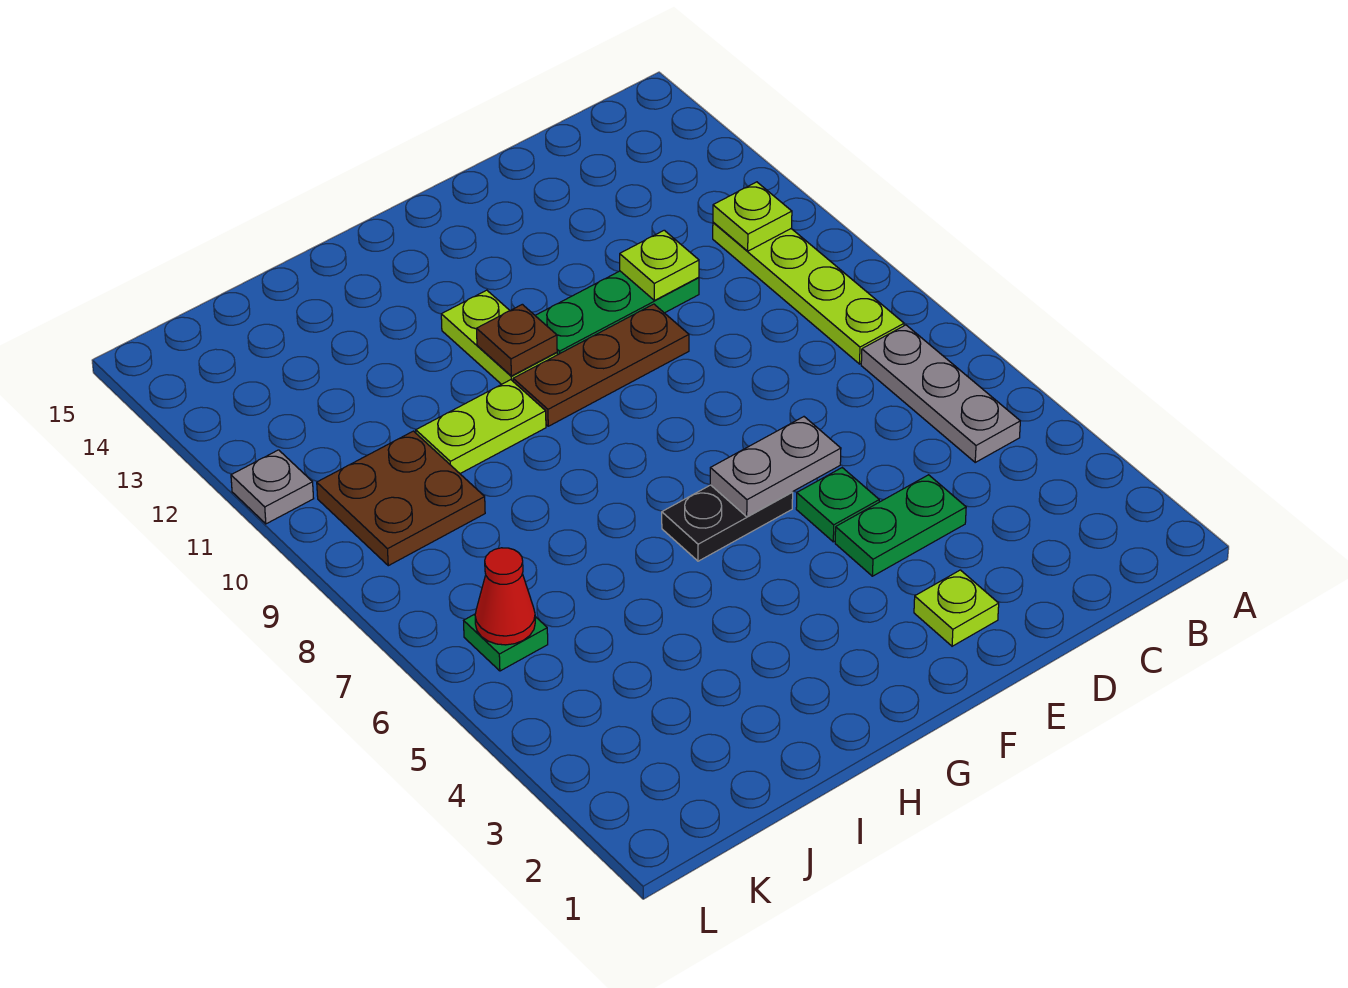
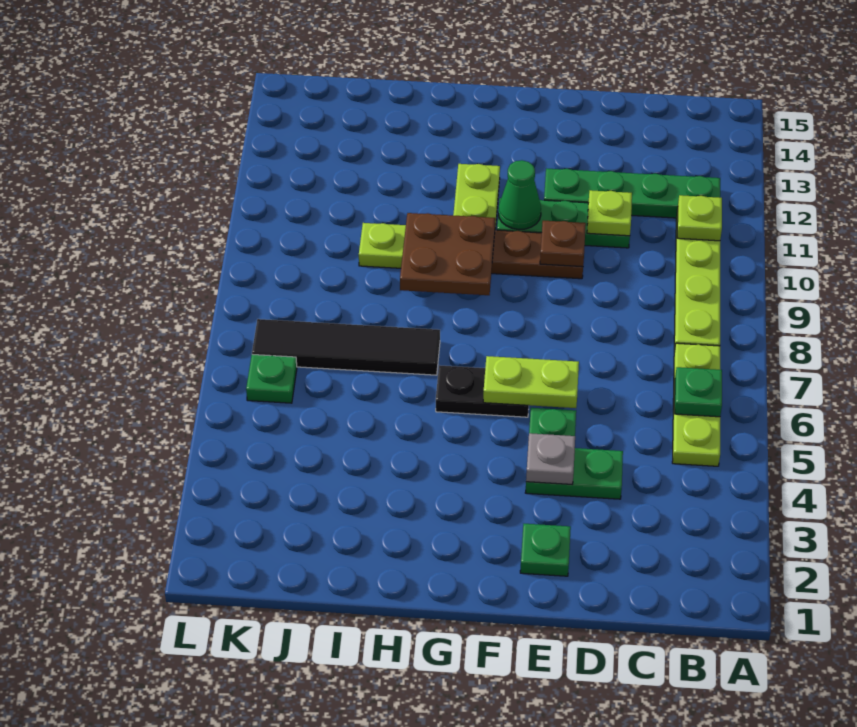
grey plate B5:B7 level 1 -> lime plate B5:B7 level 1
none -> green plate B6 level 2
none -> green plate B12:E12 level 1
lime plate E2 level 1 -> green plate E2 level 1
grey plate E6:F6 level 2 -> lime plate E6:F6 level 2
none -> green cone F11 level 2
brown plate G11 level 2 -> brown plate E10 level 2
none -> black tile H7:K7 level 1
brown plate J9:K10 level 1 -> brown plate G9:H10 level 2
red cone K6 level 2 -> none
grey plate L11 level 1 -> grey plate E4 level 2

